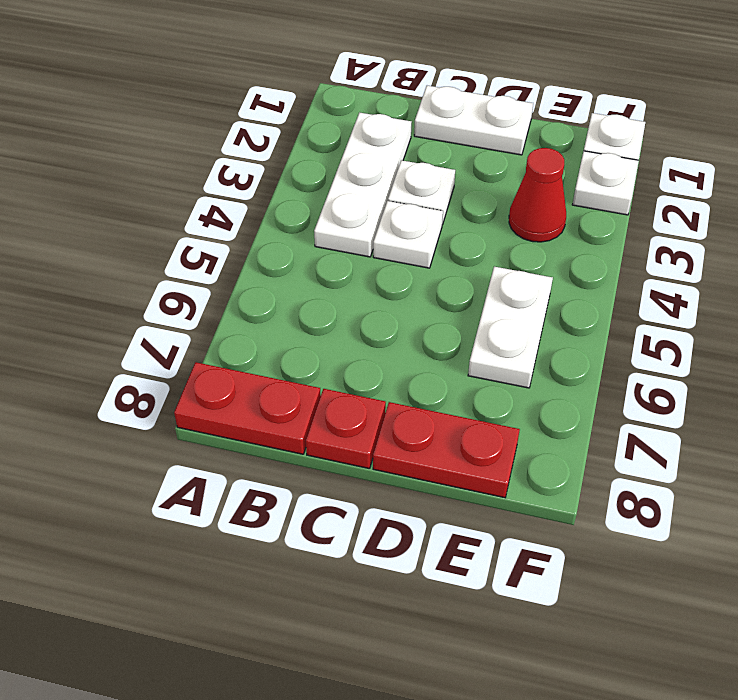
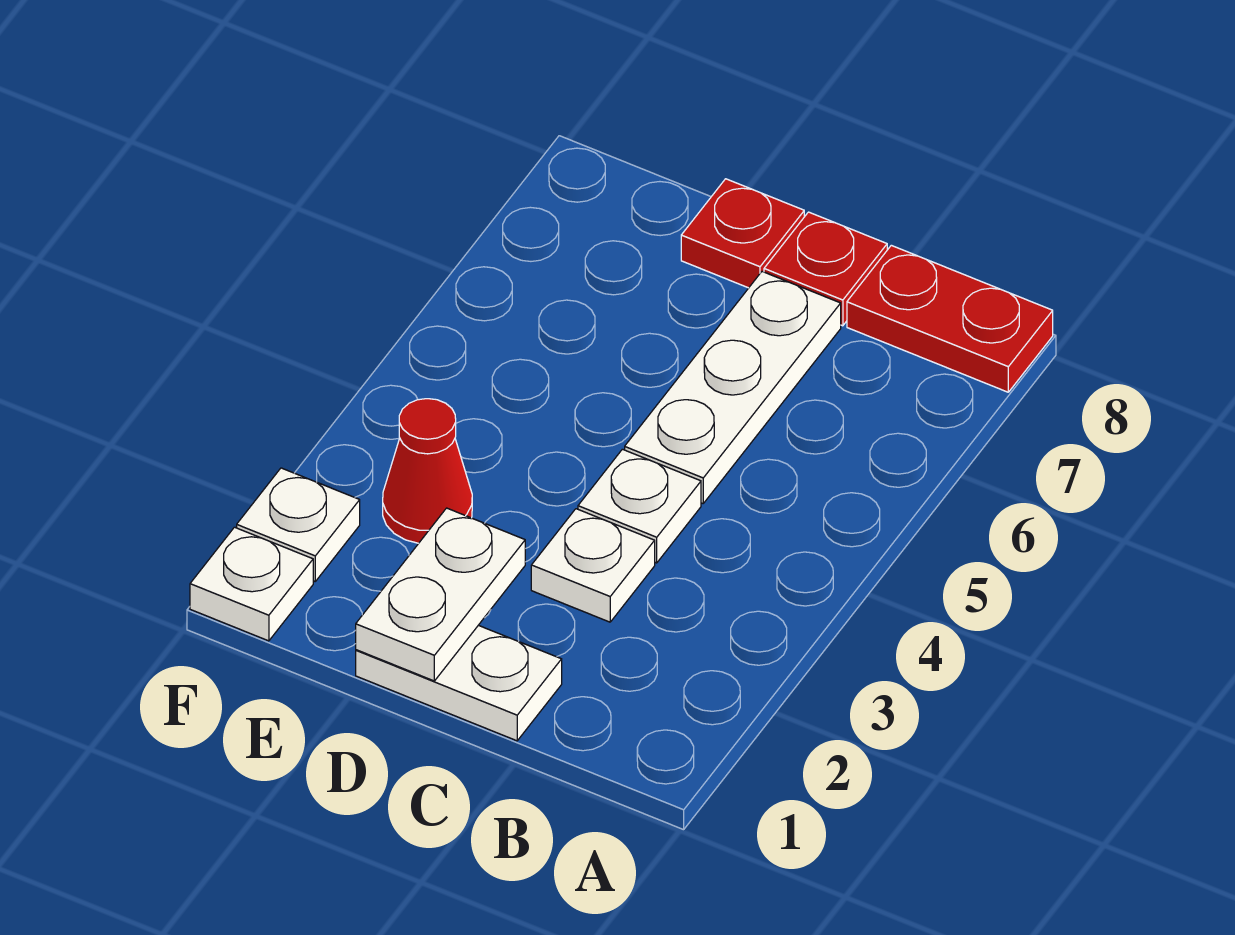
white plate B2:B4 level 1 -> white plate C5:C7 level 1
red plate D8:E8 level 1 -> red plate D8 level 1
white plate E5:E6 level 1 -> white plate D1:D2 level 2

